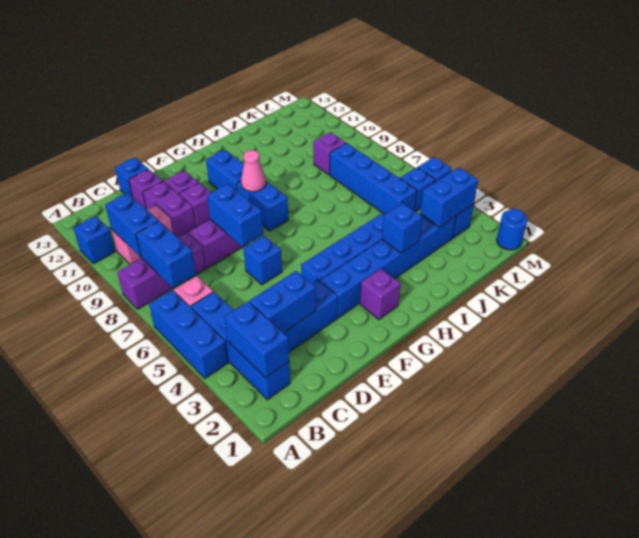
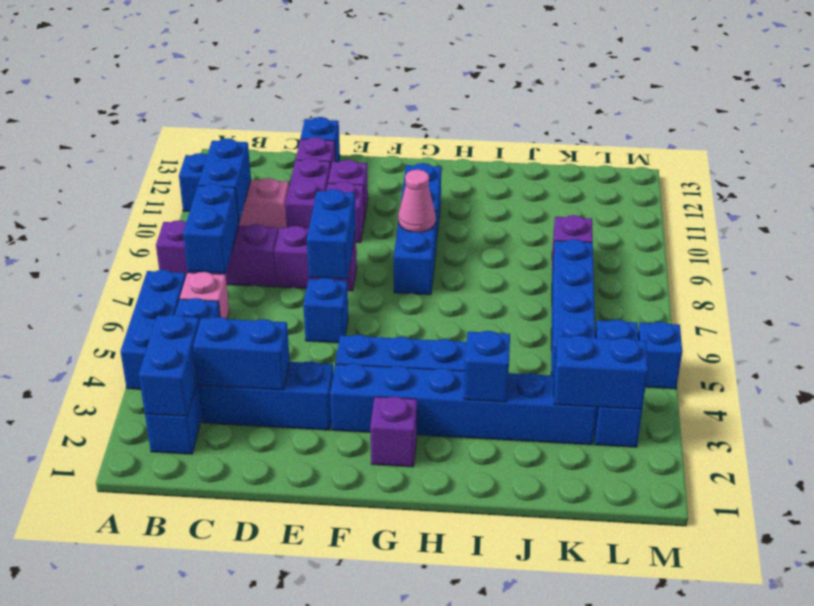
blue round brick M1 level 1 -> none

